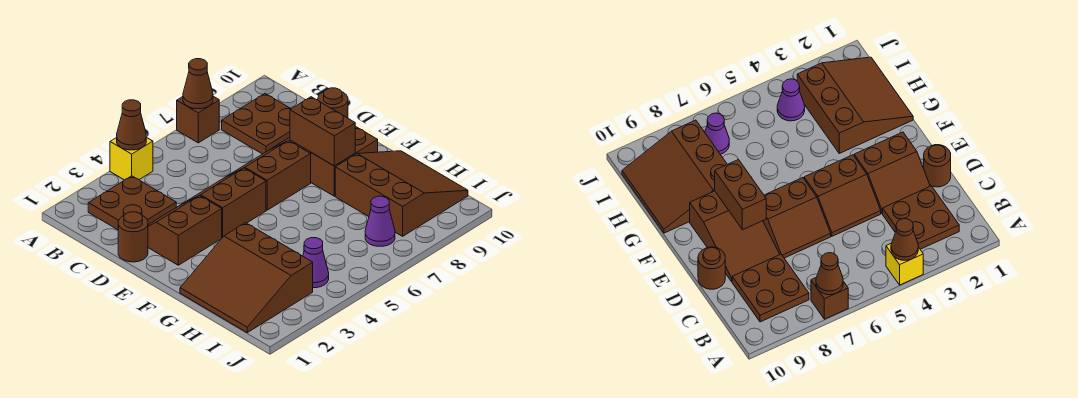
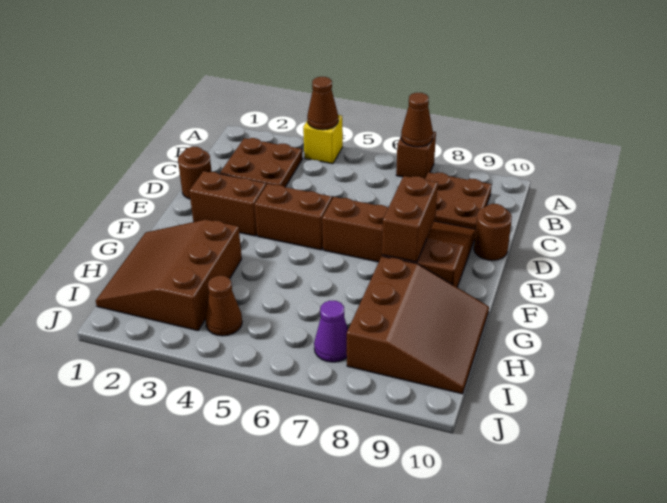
purple cone I4 level 1 -> brown cone I4 level 1

